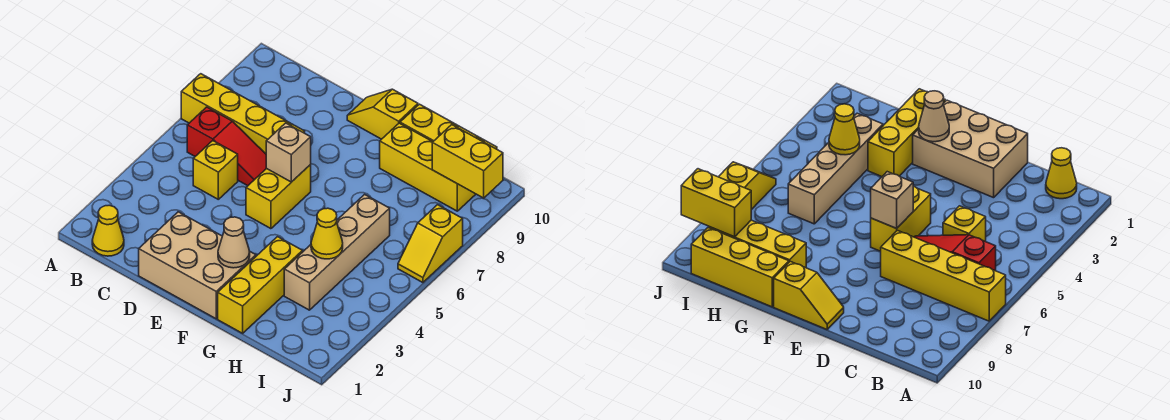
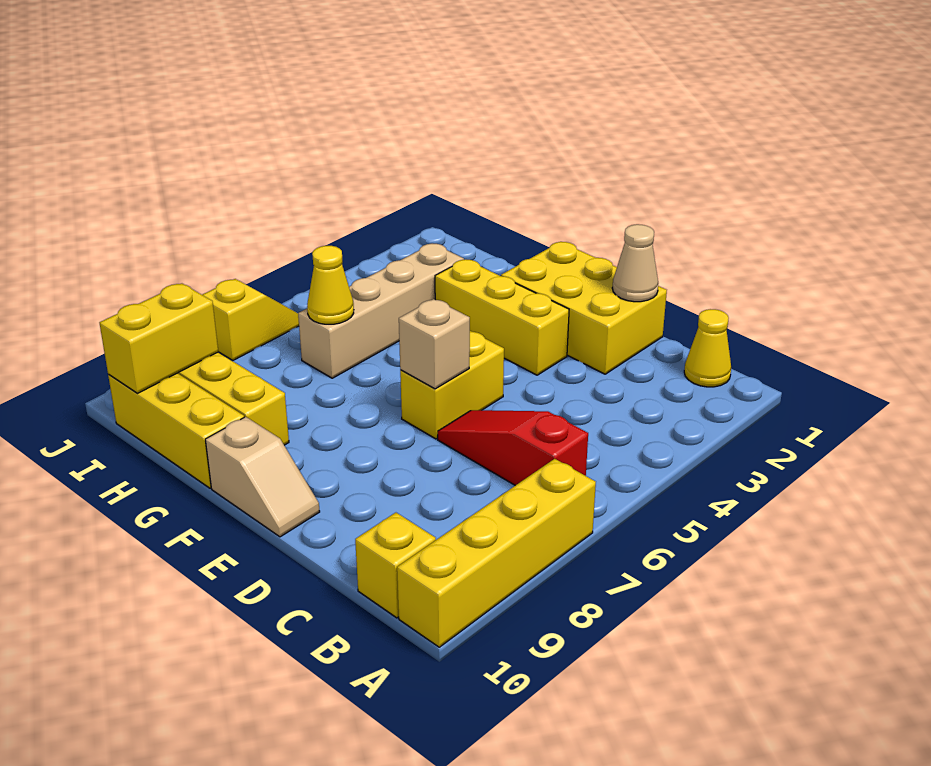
yellow brick A7:D7 level 1 -> yellow brick A7:A10 level 1
yellow brick C5 level 1 -> yellow brick B10 level 1
tan brick D1:F2 level 1 -> yellow brick D1:F2 level 1
yellow slope E10:F10 level 1 top F -> tan slope E10:F10 level 1 top F
tan cone F2 level 2 -> tan cone D1 level 2
yellow brick G1:G3 level 1 -> yellow brick E3:G3 level 1
yellow cone H4 level 2 -> yellow cone H6 level 2
yellow brick I9:J9 level 2 -> yellow brick I9:I10 level 2

